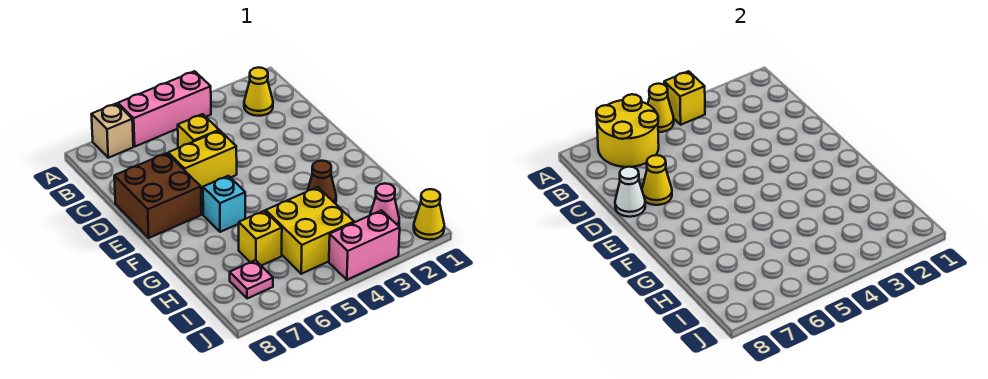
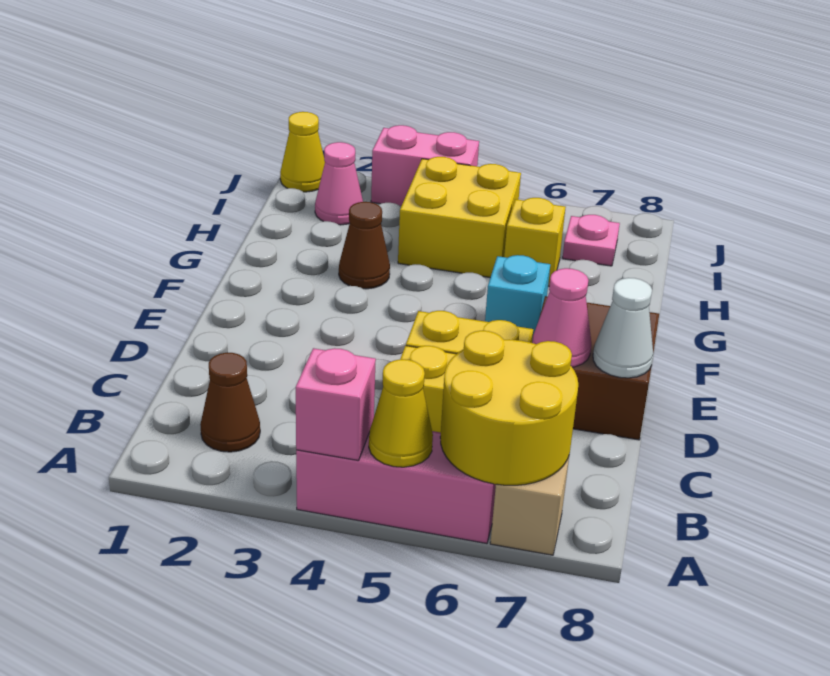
yellow brick A4 level 2 -> pink brick A4 level 2
yellow cone B2 level 1 -> brown cone B2 level 1
yellow cone D7 level 2 -> pink cone D7 level 2

